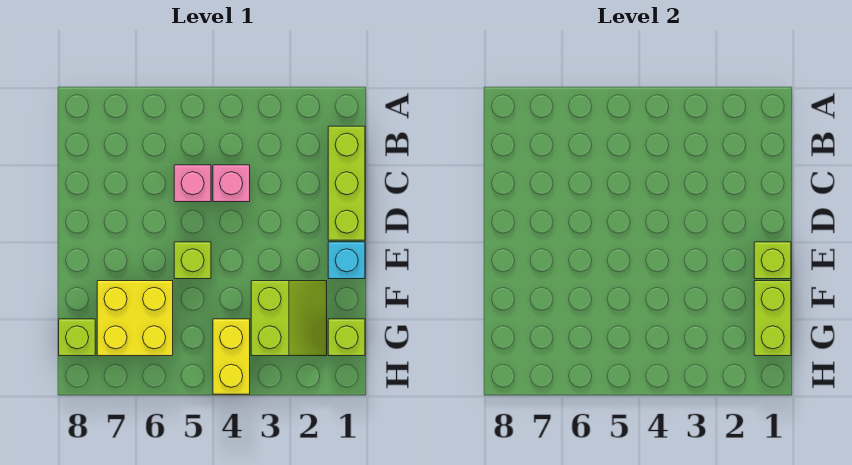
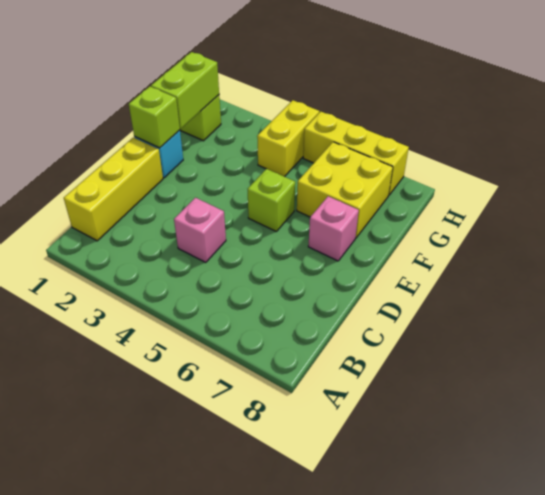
lime brick B1:D1 level 1 -> yellow brick B1:D1 level 1
pink brick C5 level 1 -> pink brick E7 level 1
lime slope F2:G3 level 1 top 3 -> none
lime brick G8 level 1 -> none
none -> yellow brick H5:H7 level 1

